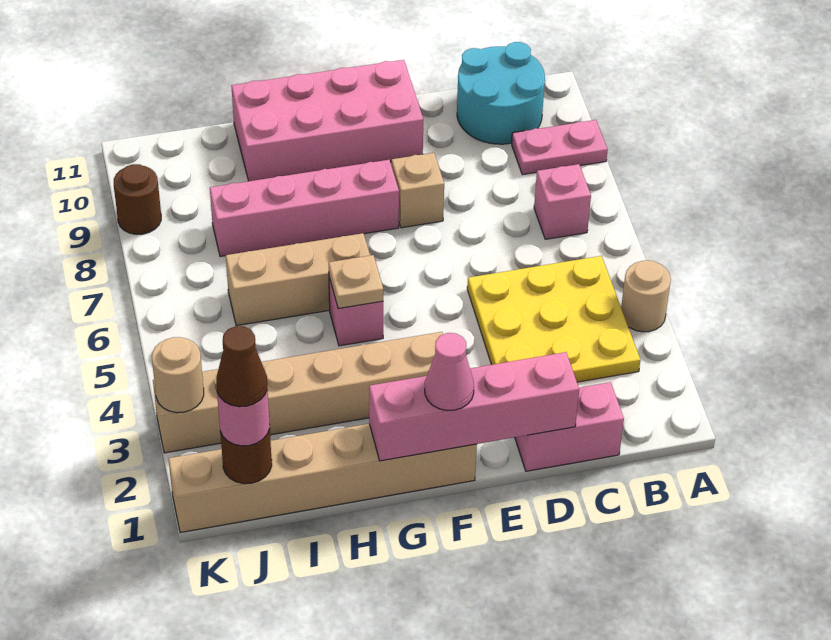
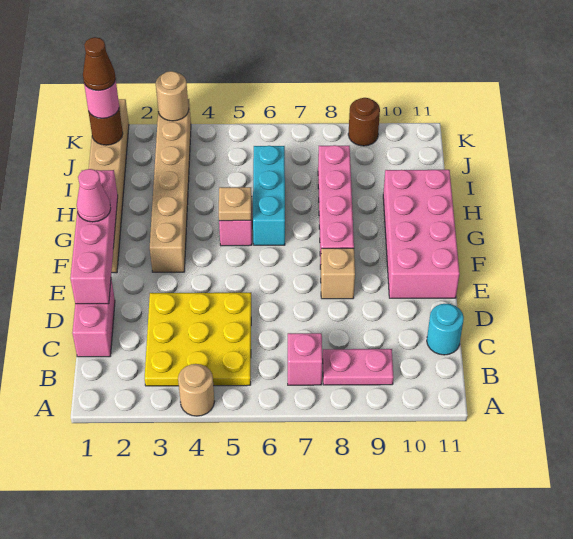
pink plate A9:B9 level 1 -> pink plate B8:B9 level 1
cyan round brick B10:C11 level 1 -> cyan round brick C11 level 1
tan brick G6:I6 level 1 -> cyan brick G6:I6 level 1

